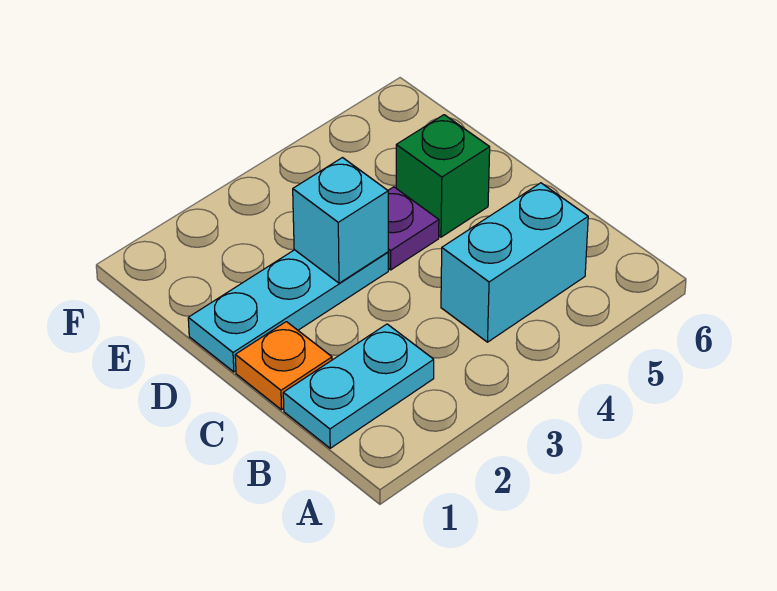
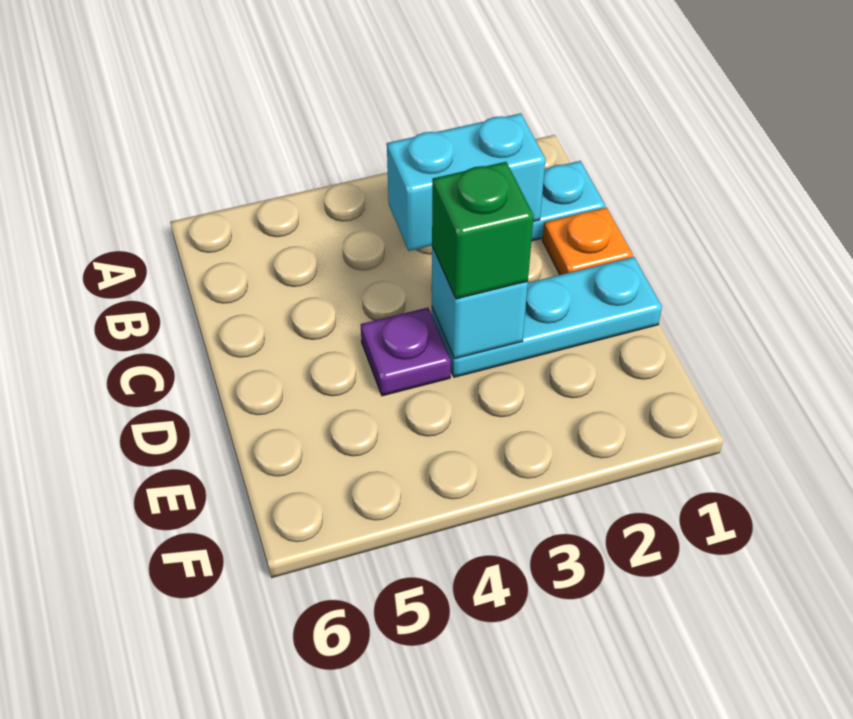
cyan brick B4:B5 level 1 -> cyan brick B2:B3 level 2
green brick D5 level 1 -> green brick D3 level 3

